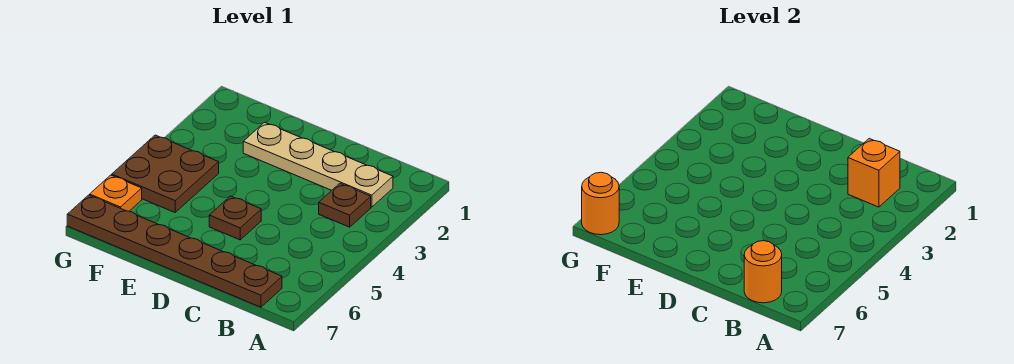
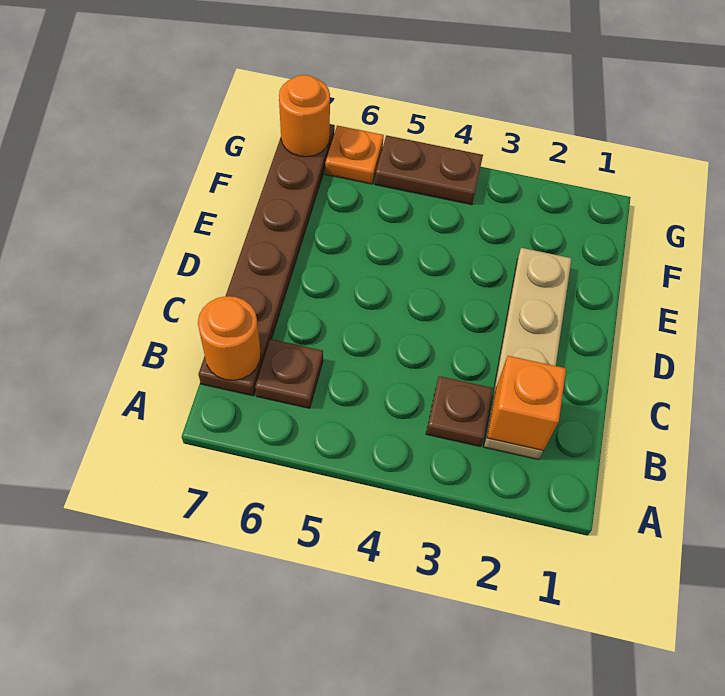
brown plate D5 level 1 -> brown plate B6 level 1
brown plate F4:G5 level 1 -> brown plate G4:G5 level 1

